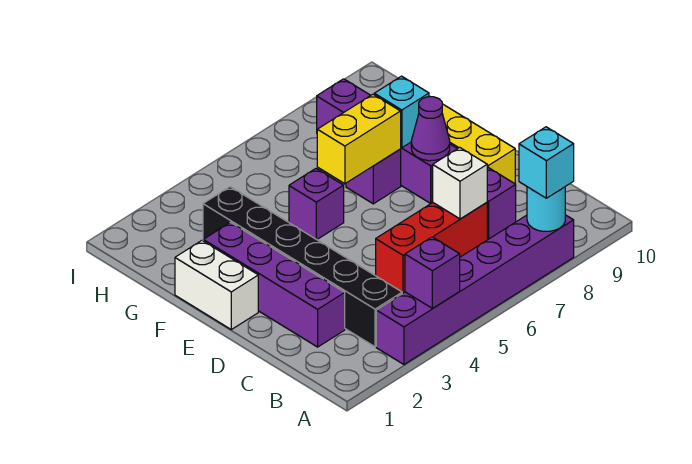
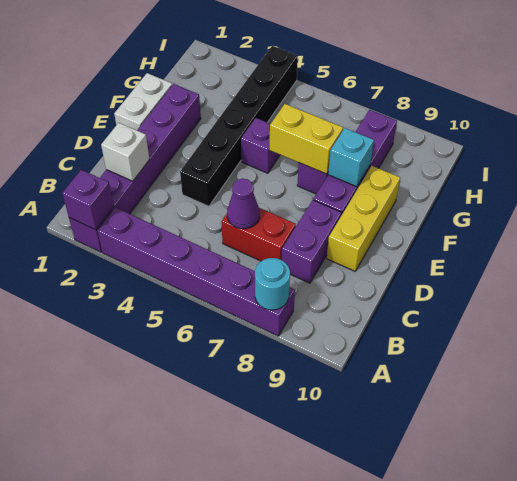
purple brick A4 level 2 -> purple brick A2 level 2
cyan brick A8 level 3 -> none
black brick B3:G3 level 1 -> black brick D4:I4 level 1
purple brick C2:F2 level 1 -> purple brick A2:F2 level 1
red brick C5:C7 level 1 -> red brick C6:C7 level 1
white brick C7 level 2 -> white brick C2 level 2
purple cone E8 level 2 -> purple cone C6 level 2

